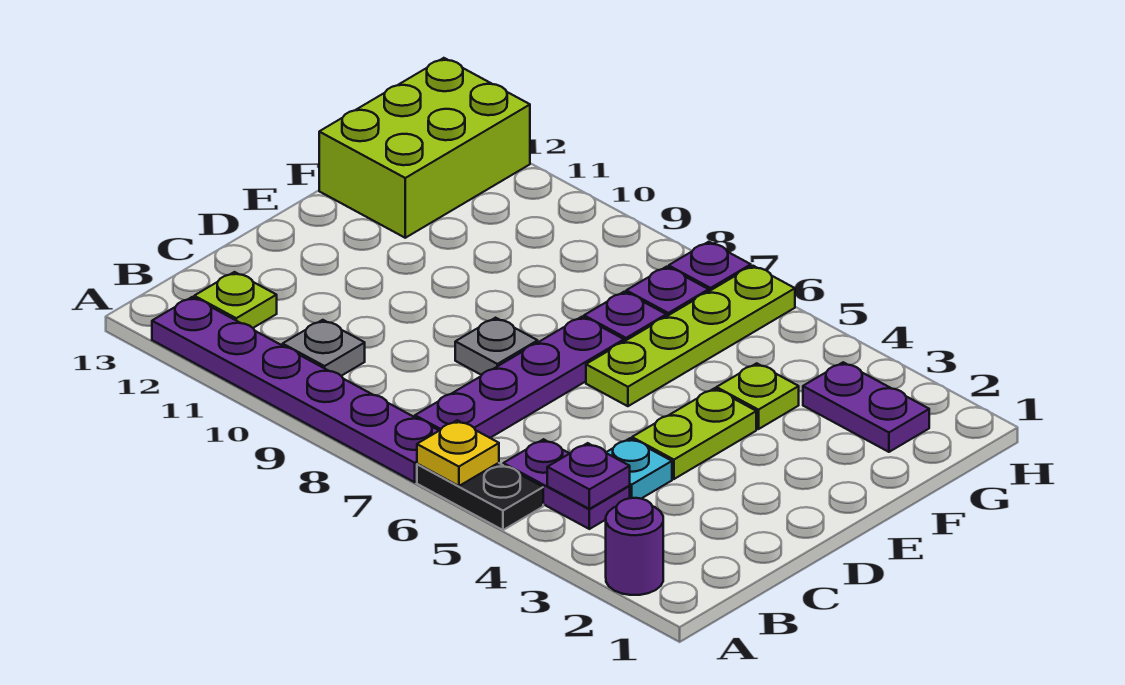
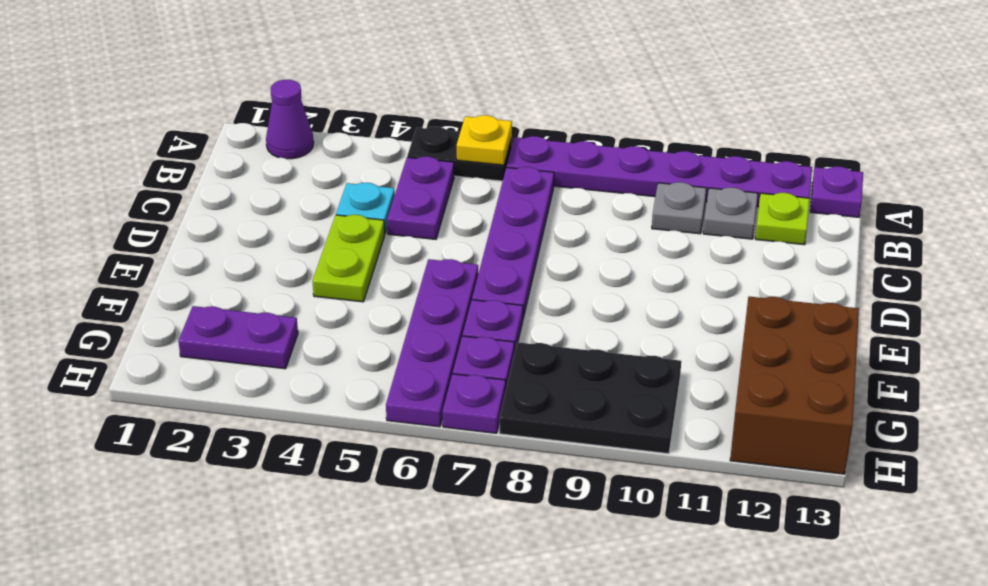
purple round brick A2 level 1 -> purple cone A2 level 1
purple plate B4:B5 level 1 -> purple plate B5:C5 level 1
purple plate B4 level 2 -> purple plate A13 level 1
grey plate D8 level 1 -> grey plate B11 level 1
lime plate E6:H6 level 1 -> purple plate E6:H6 level 1
lime plate F4 level 1 -> none
lime brick F12:H13 level 1 -> brown brick F12:H13 level 1
none -> black plate G8:H10 level 1

